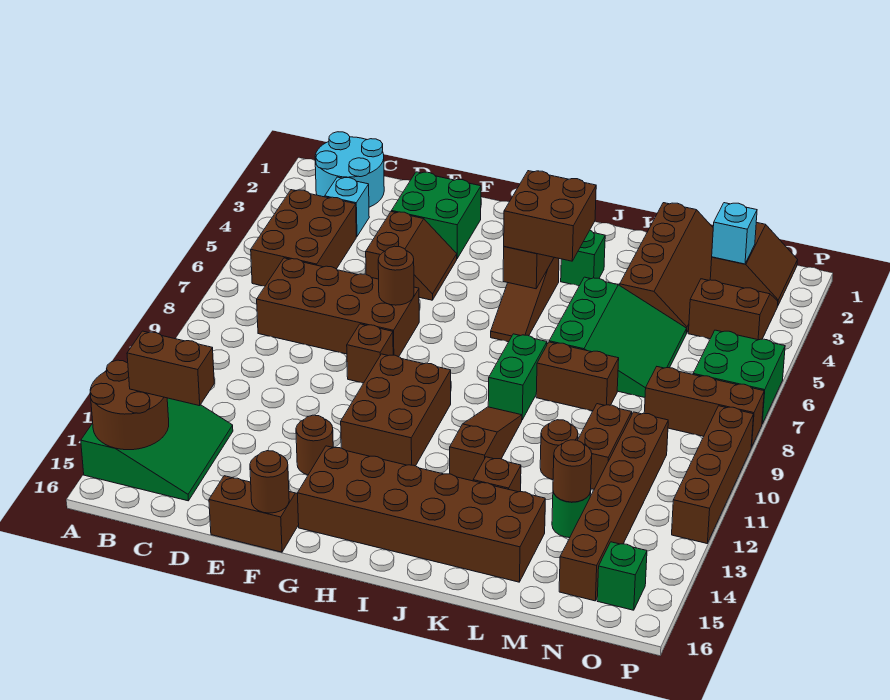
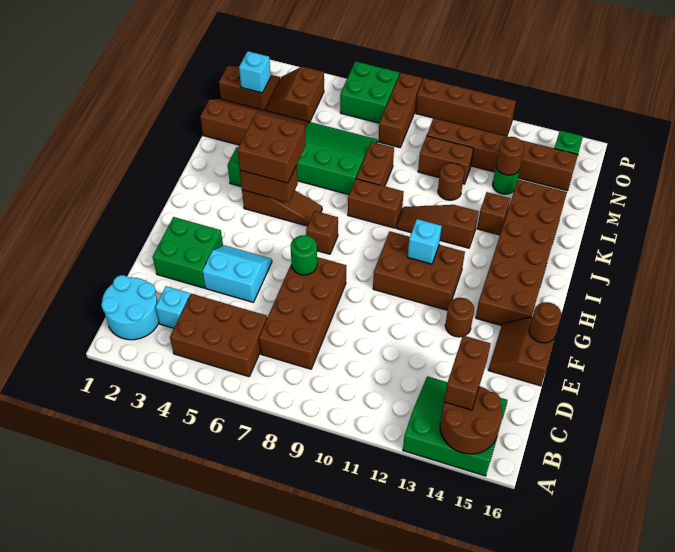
brown slope E4:F5 level 1 top E -> cyan slope E4:F5 level 1 top E
brown round brick F7 level 2 -> green round brick F7 level 2
brown brick F9 level 1 -> brown brick H7 level 1
none -> cyan brick H11 level 2
green brick J8:J9 level 1 -> brown brick J8:J9 level 1

